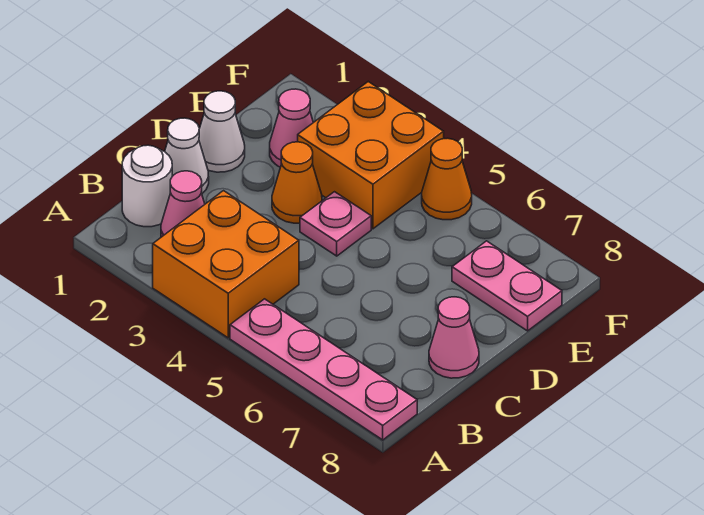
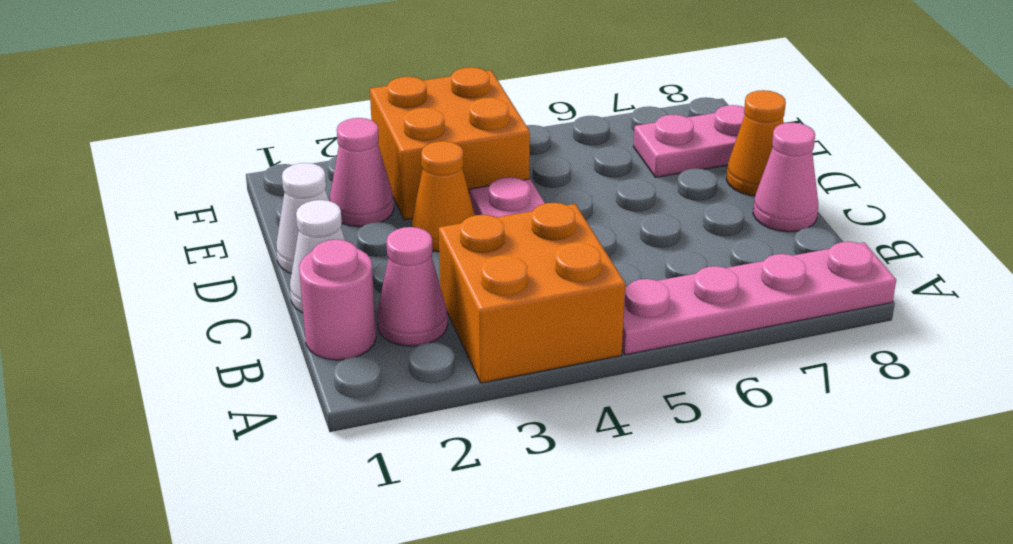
white round brick B1 level 1 -> pink round brick B1 level 1
orange cone F5 level 1 -> orange cone D8 level 1

